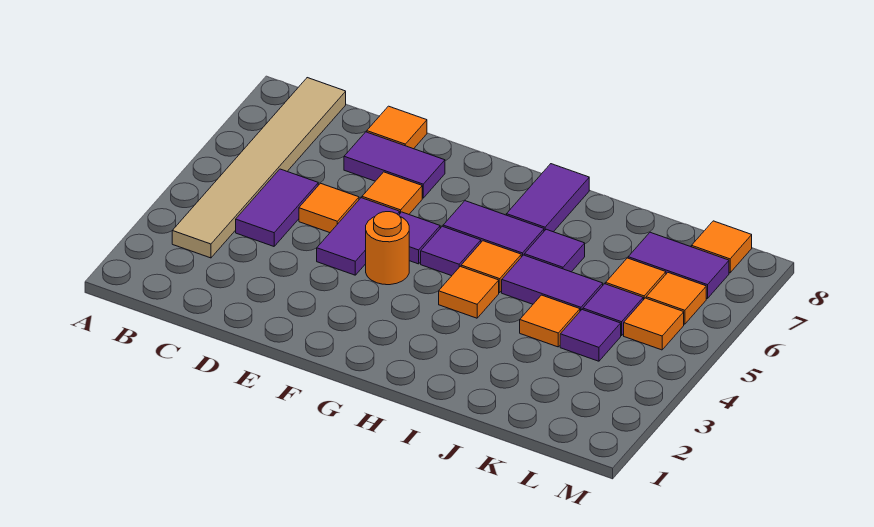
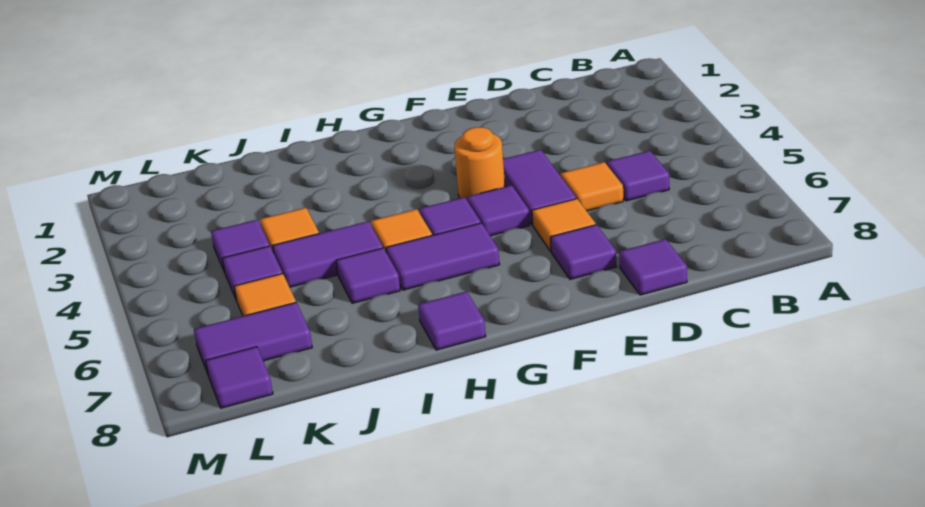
tan tile B3:B8 level 1 -> none
purple tile C4:C5 level 1 -> purple tile C5 level 1
purple tile D7:E7 level 1 -> purple tile E7 level 1
orange tile D8 level 1 -> purple tile D8 level 1
orange tile H4 level 1 -> none
purple tile H7:H8 level 1 -> purple tile H8 level 1
orange tile L5 level 1 -> none
orange tile L6 level 1 -> none
orange tile L8 level 1 -> purple tile L8 level 1

